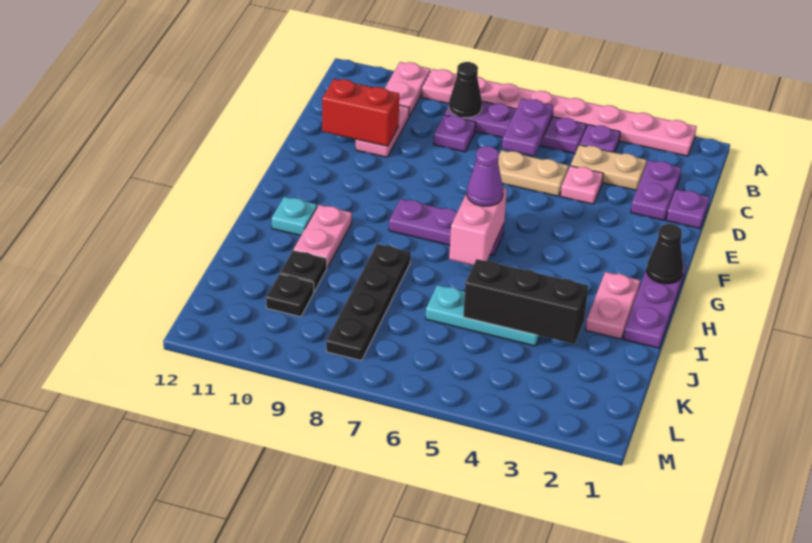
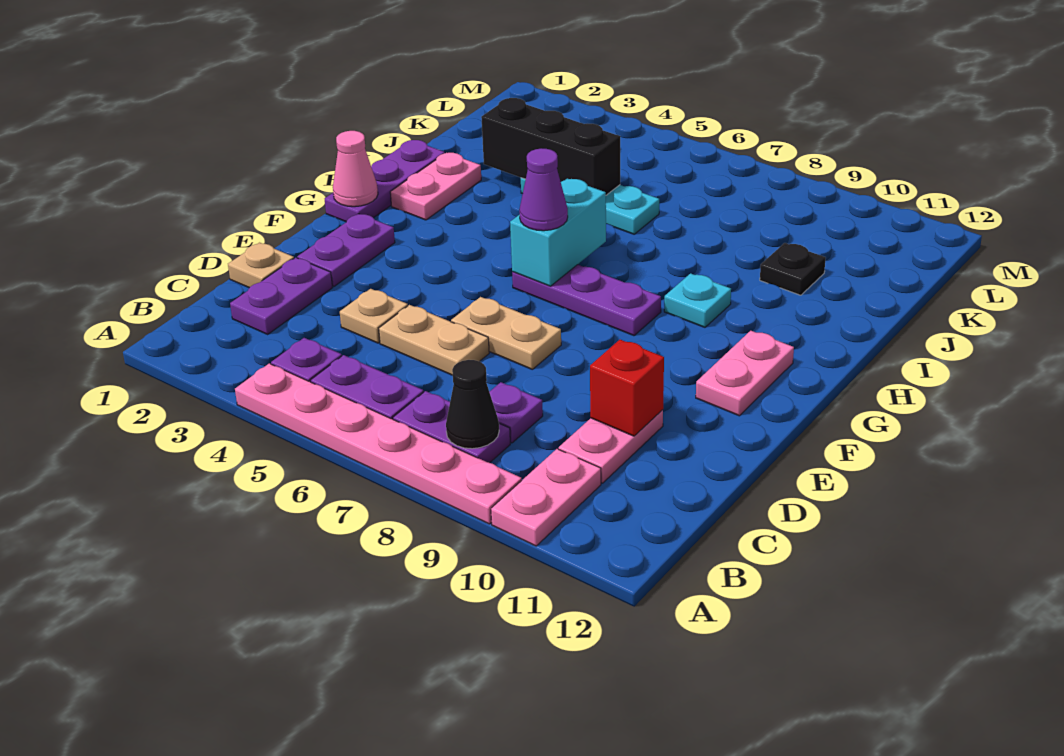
pink plate A2:A9 level 1 -> pink plate A4:A9 level 1
purple plate B6:C6 level 2 -> purple plate E2:F2 level 1
tan plate C3:C4 level 1 -> tan plate E6:E7 level 1
purple plate D1 level 1 -> tan plate D1 level 1
pink plate D4 level 1 -> tan plate D4 level 1
red brick D10:D11 level 2 -> red brick D10 level 2
black cone G1 level 2 -> pink cone G1 level 2
pink brick G6:H6 level 2 -> cyan brick G6:H6 level 2
pink plate H10:I10 level 1 -> pink plate F11:G11 level 1
cyan plate H11 level 1 -> cyan plate H9 level 1
black plate I8:L8 level 1 -> none
black plate K10 level 1 -> none

